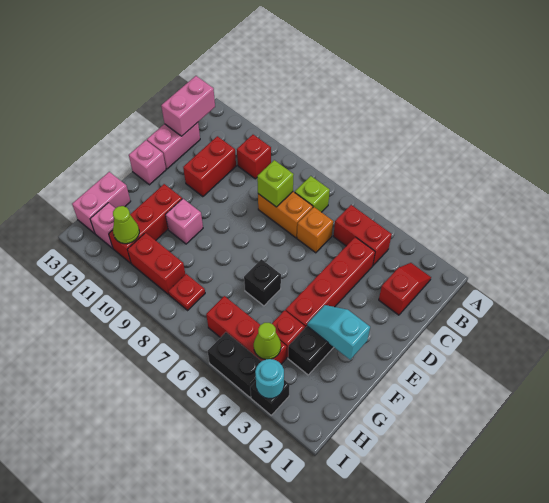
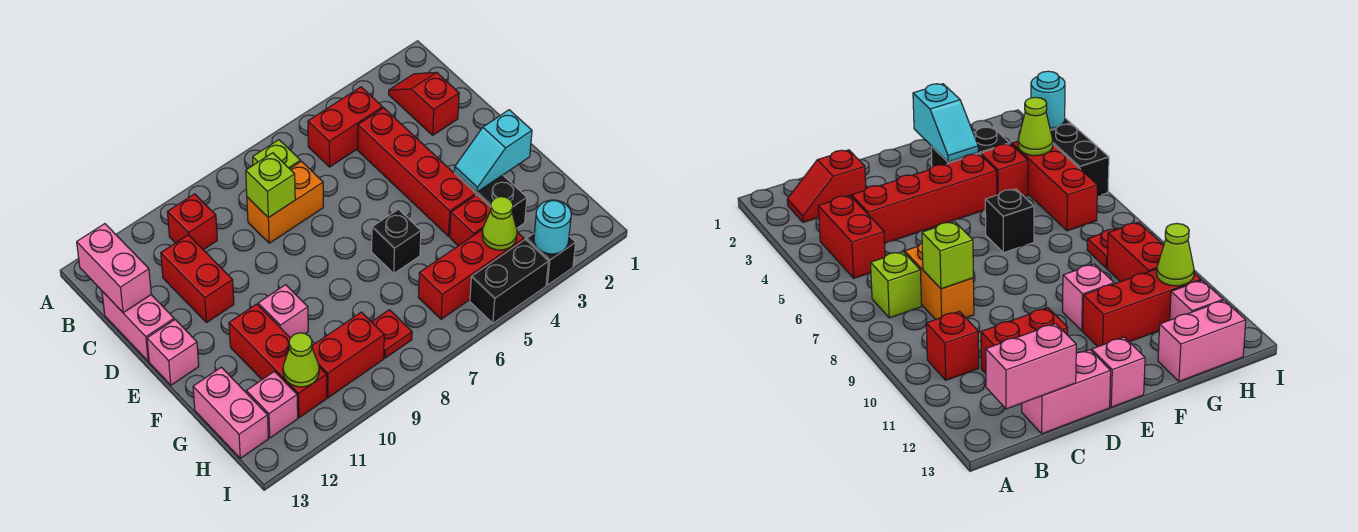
orange brick C6 level 1 -> none

